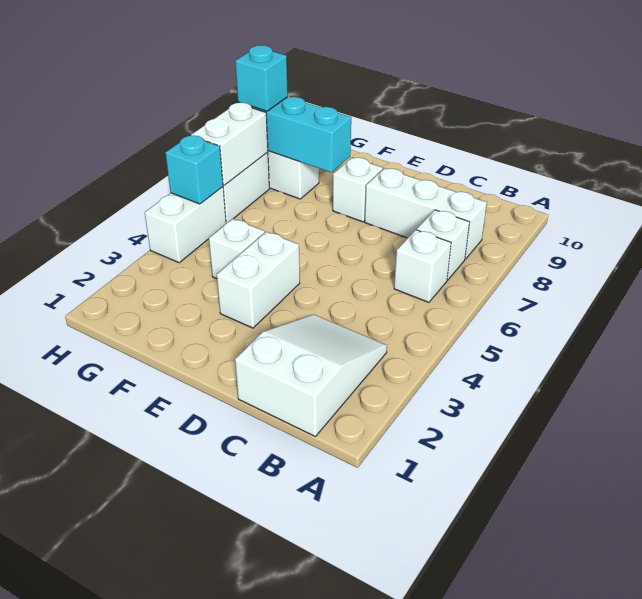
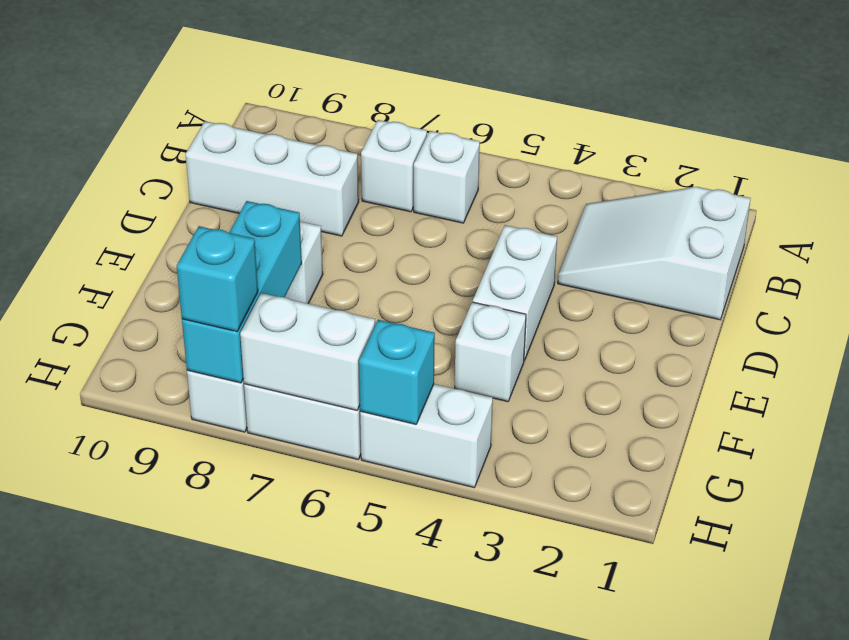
white brick B8:D8 level 1 -> white brick C8:C10 level 1
white brick E3:E4 level 1 -> white brick D4:E4 level 1

